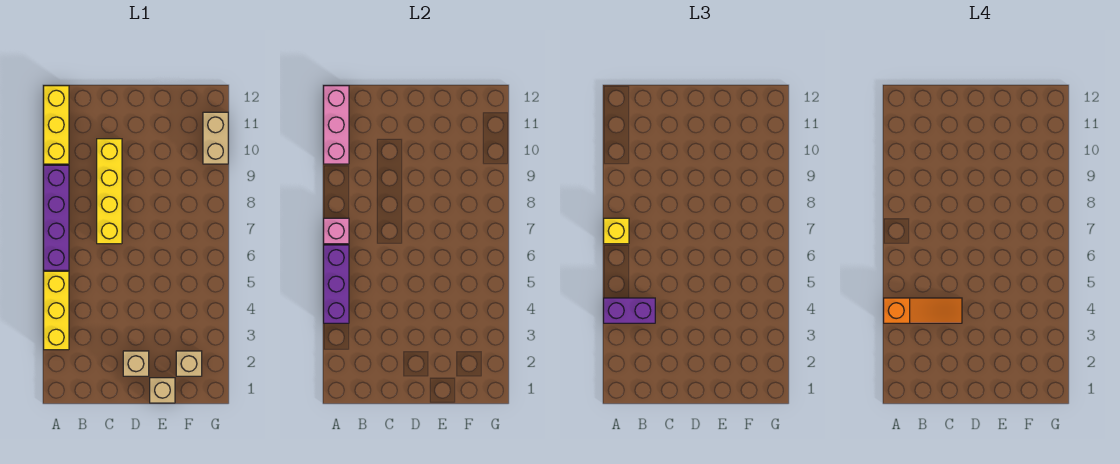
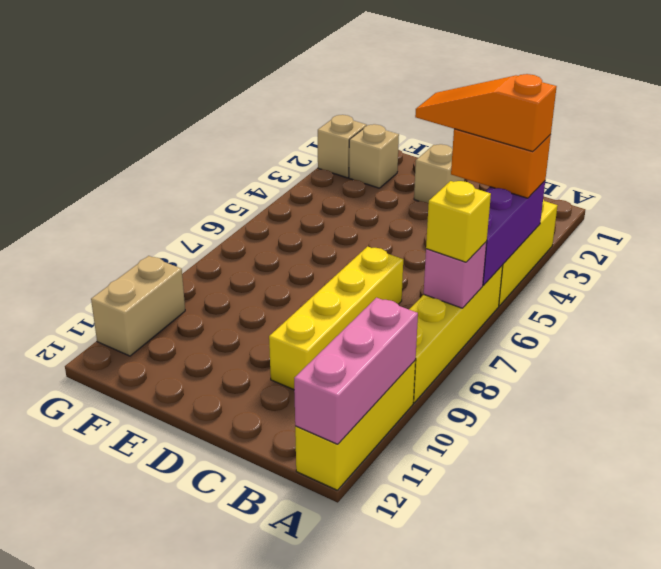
purple brick A4:B4 level 3 -> orange brick A4:B4 level 3
purple brick A6:A9 level 1 -> yellow brick A6:A9 level 1
tan brick E1 level 1 -> tan brick G2 level 1

